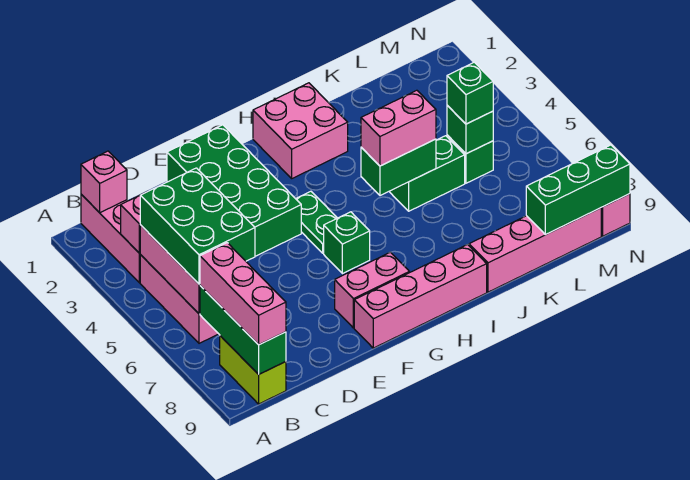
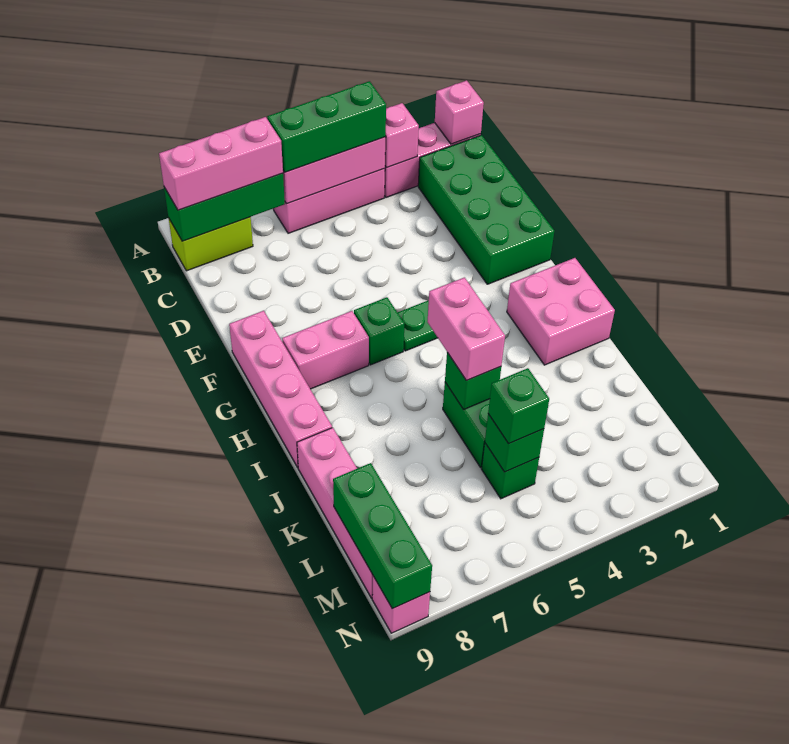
green brick B4:C6 level 3 -> green brick B4:B6 level 3
green brick E1:F4 level 1 -> green brick C1:F2 level 1
pink brick F8:G8 level 1 -> pink brick G7:G8 level 1
green brick I5:J5 level 2 -> green brick J5 level 2

